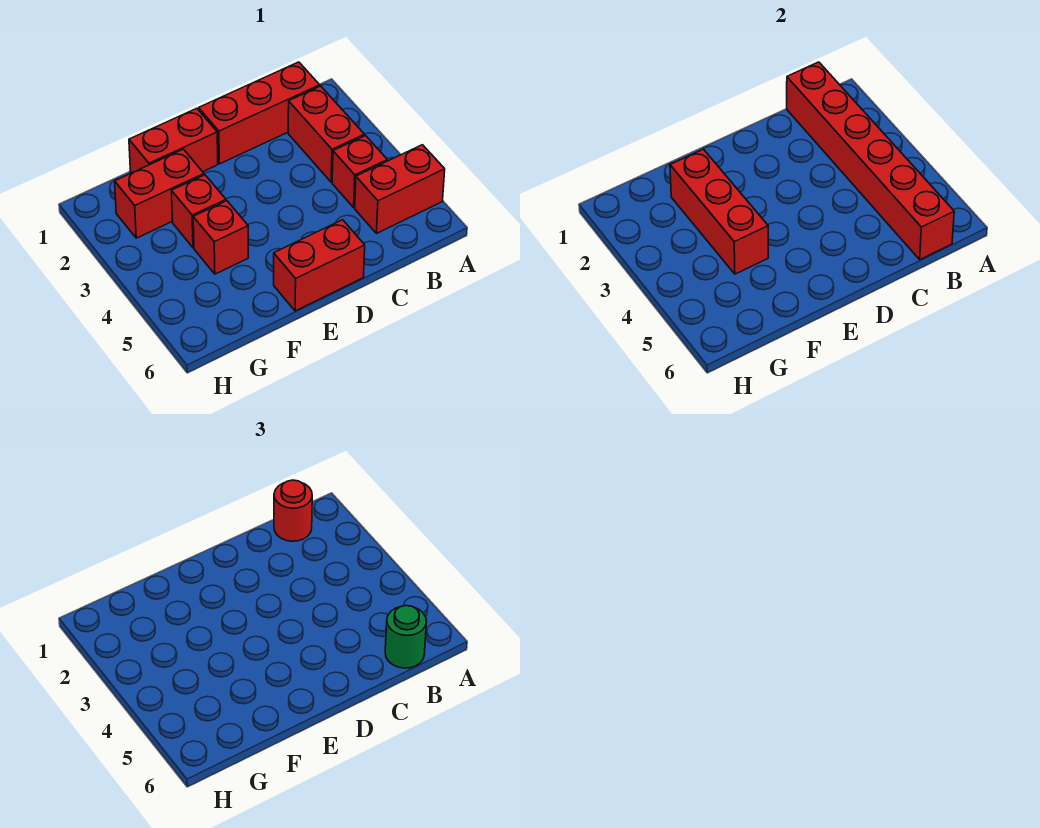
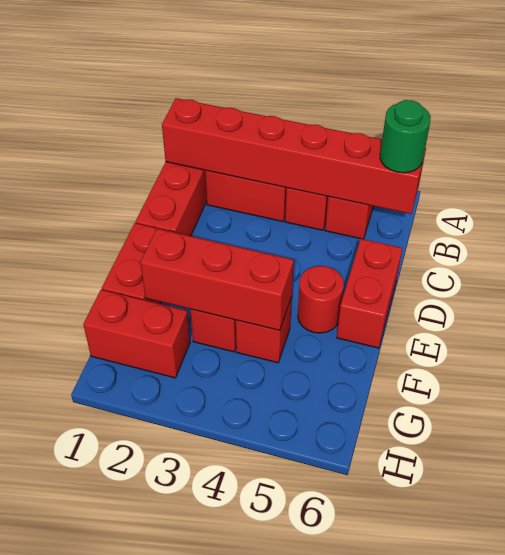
red round brick B1 level 3 -> red round brick E5 level 1
red brick F2:G2 level 1 -> red brick G1:G2 level 1

